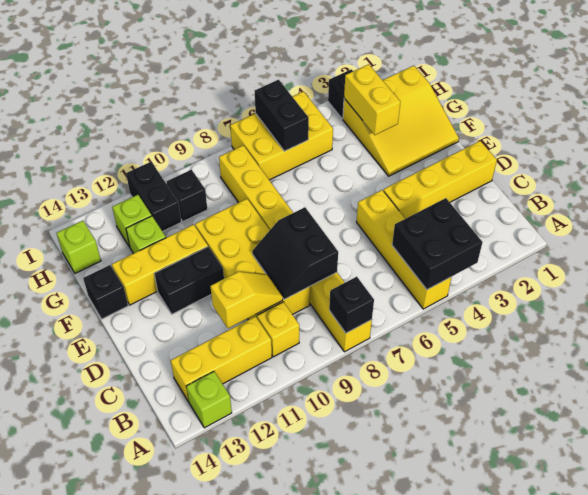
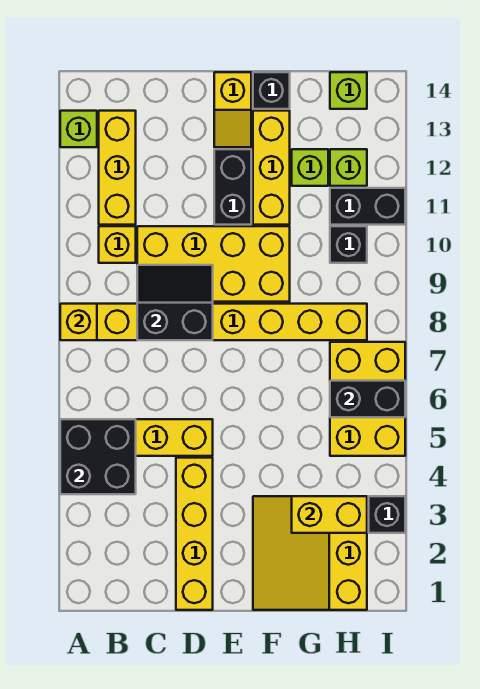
black brick A8 level 2 -> yellow brick A8 level 2
yellow slope C10:C11 level 2 top 11 -> yellow slope E13:E14 level 1 top 14

